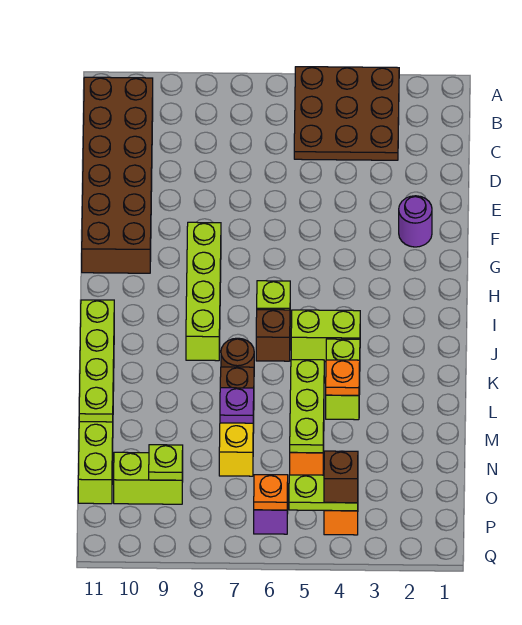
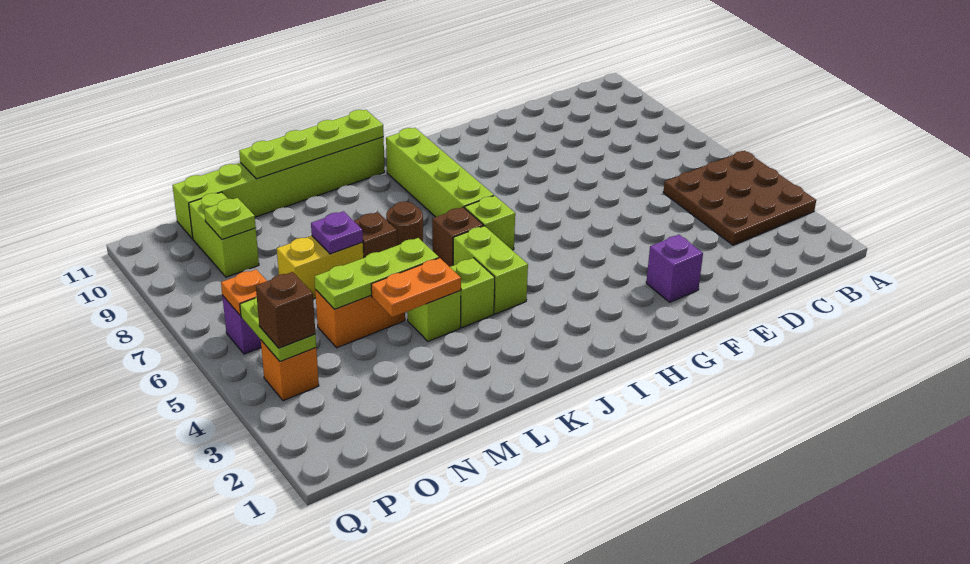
brown brick B10:G11 level 1 -> none
purple round brick F2 level 1 -> purple brick F2 level 1
lime brick G8:J8 level 1 -> lime brick I7:I10 level 1
orange plate L4 level 2 -> orange plate L4:M4 level 2

